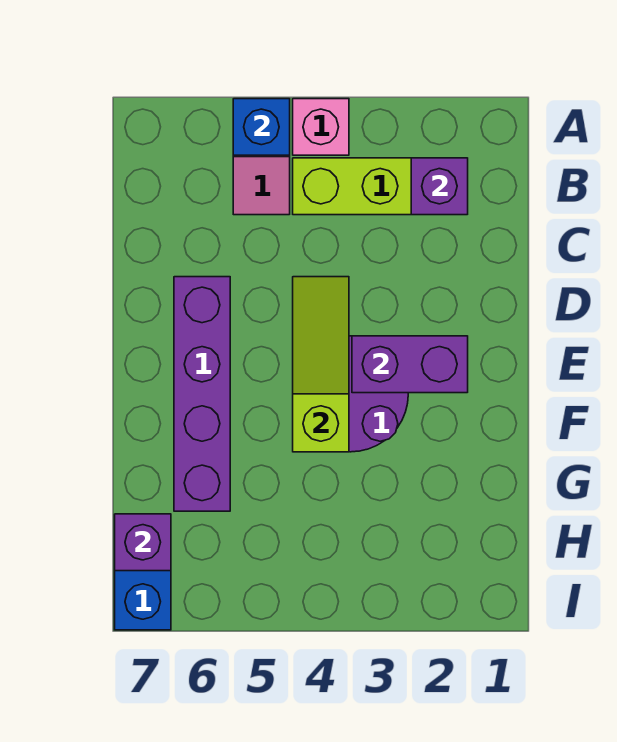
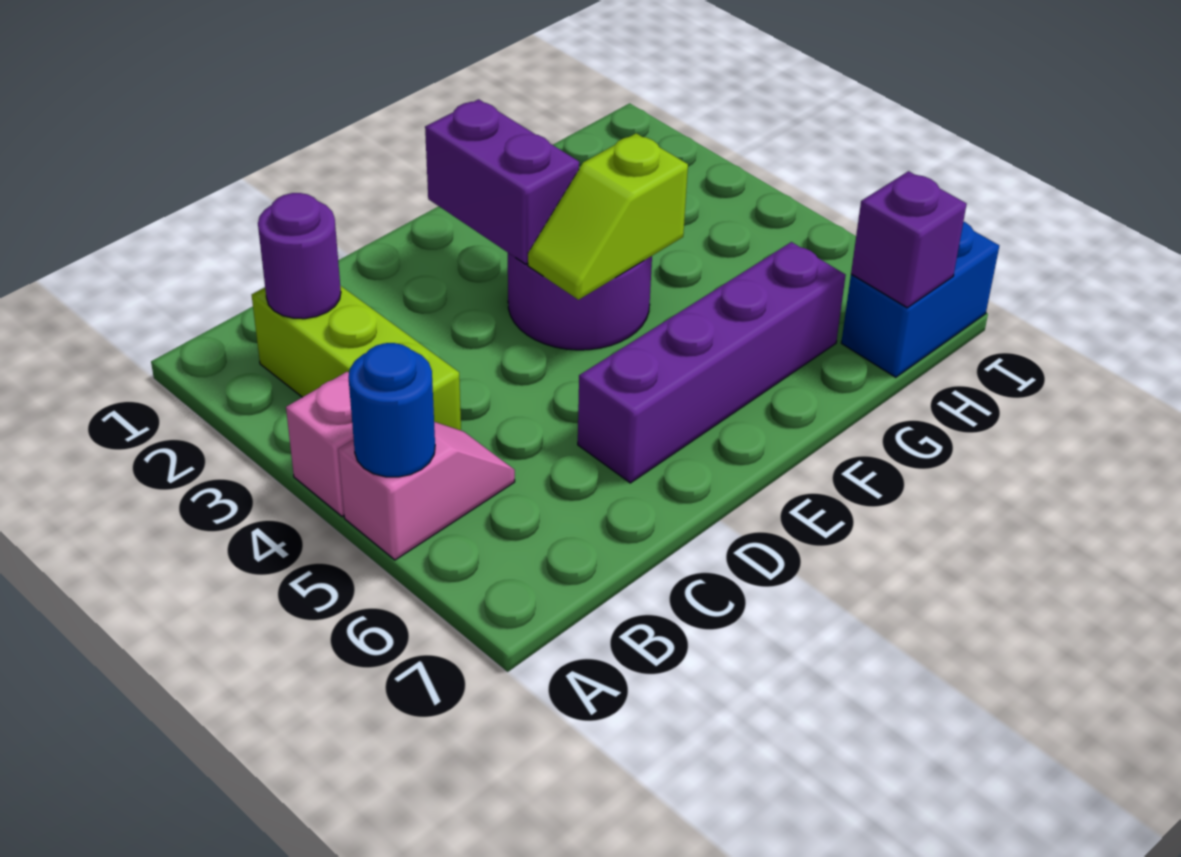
blue brick A5 level 2 -> blue round brick A5 level 2
purple brick B2 level 2 -> purple round brick B2 level 2
lime slope D4:F4 level 2 top F -> lime slope E4:F4 level 2 top F

